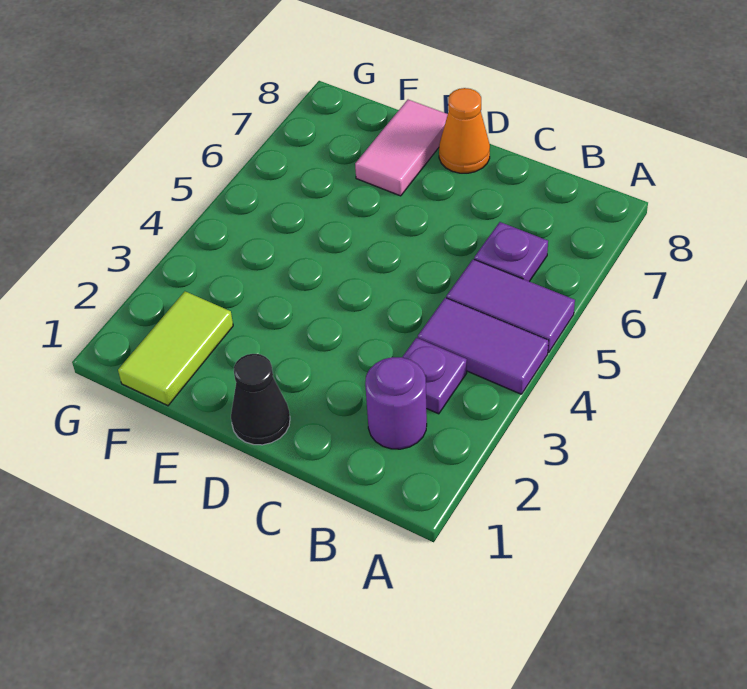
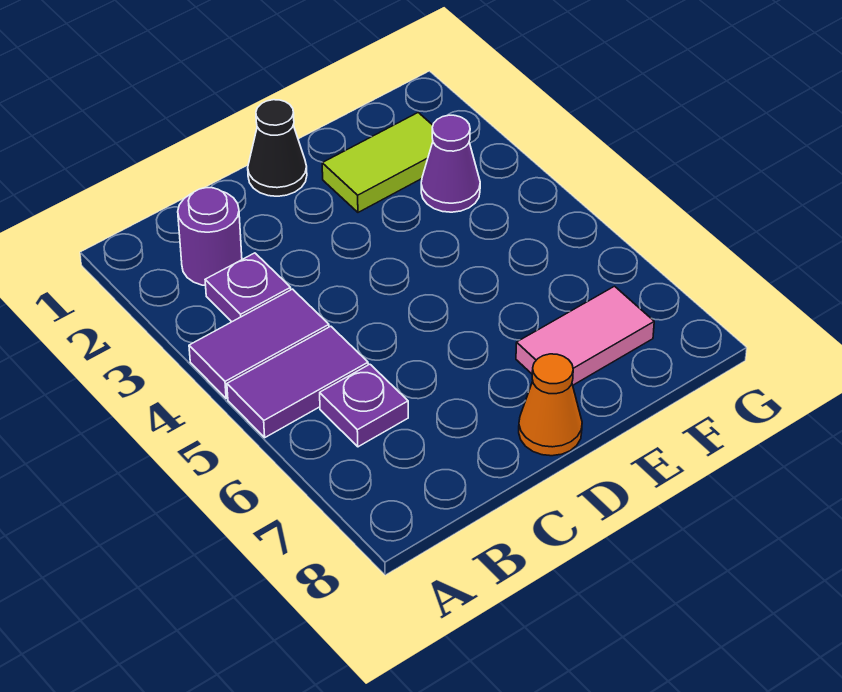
pink tile E7:E8 level 1 -> pink tile E7:F7 level 1
lime tile F1:F2 level 1 -> lime tile E2:F2 level 1
none -> purple cone F3 level 1

